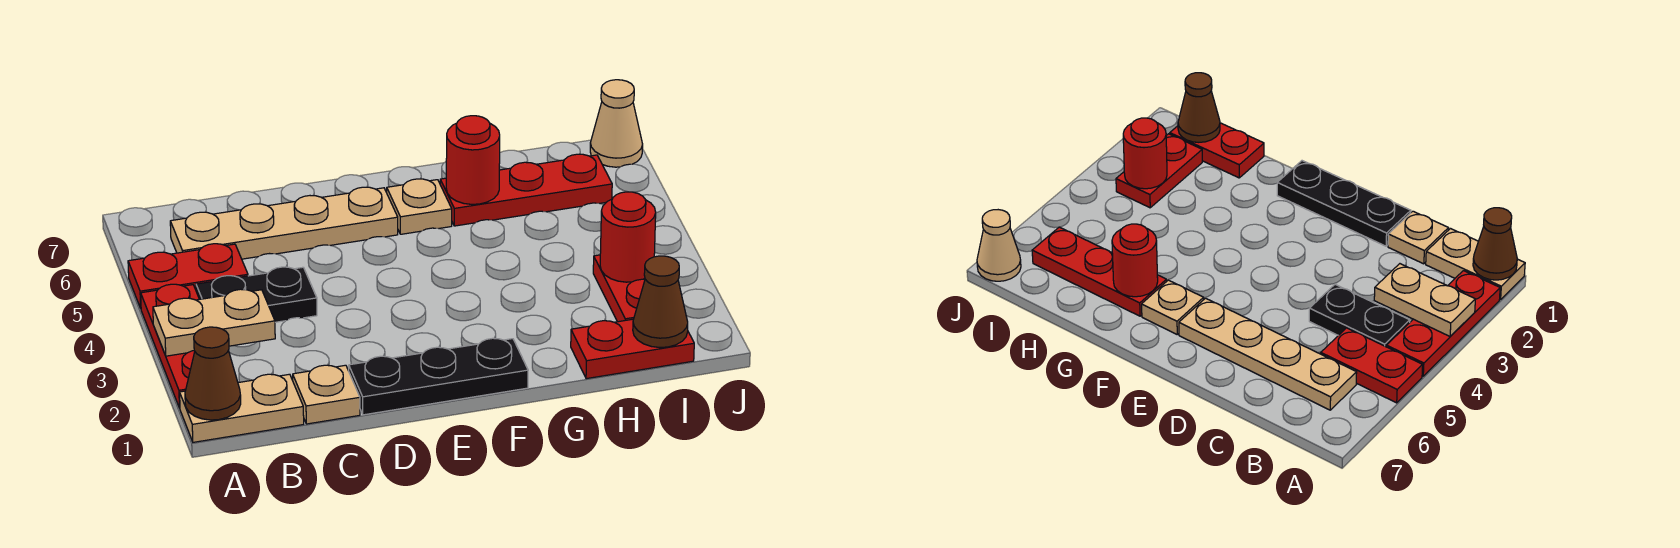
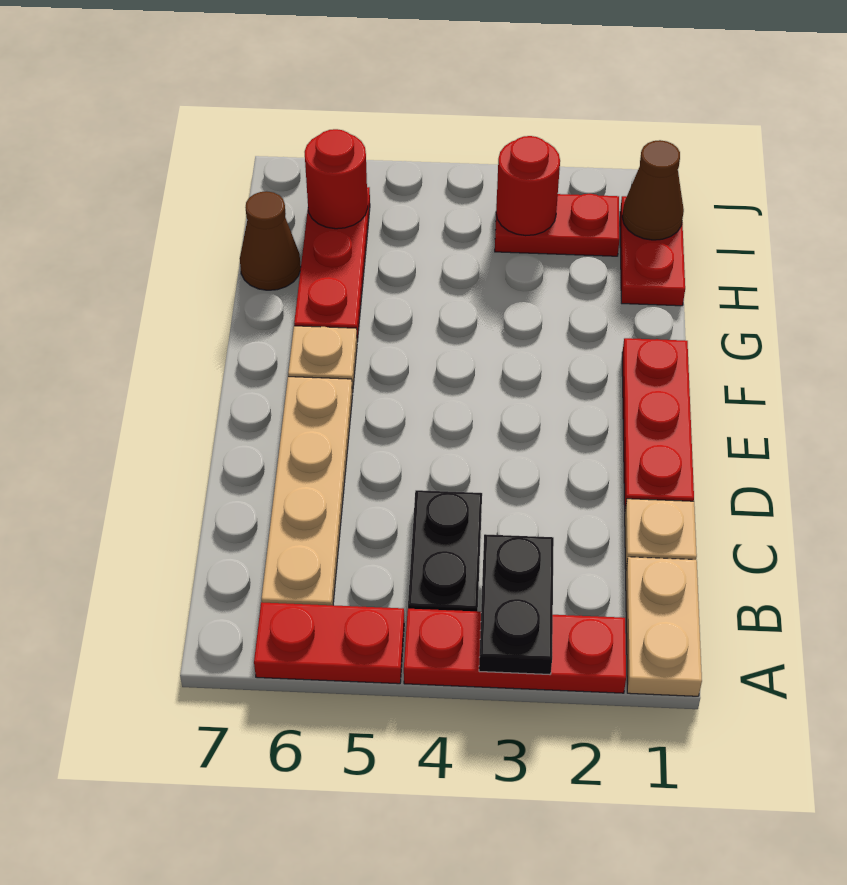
brown cone A1 level 2 -> brown cone H7 level 1
tan plate A3:B3 level 2 -> black plate A3:B3 level 2
red plate A5:B5 level 1 -> red plate A5:A6 level 1
black plate D1:F1 level 1 -> red plate D1:F1 level 1
red round brick G6 level 2 -> red round brick I6 level 2
tan cone J7 level 1 -> none

